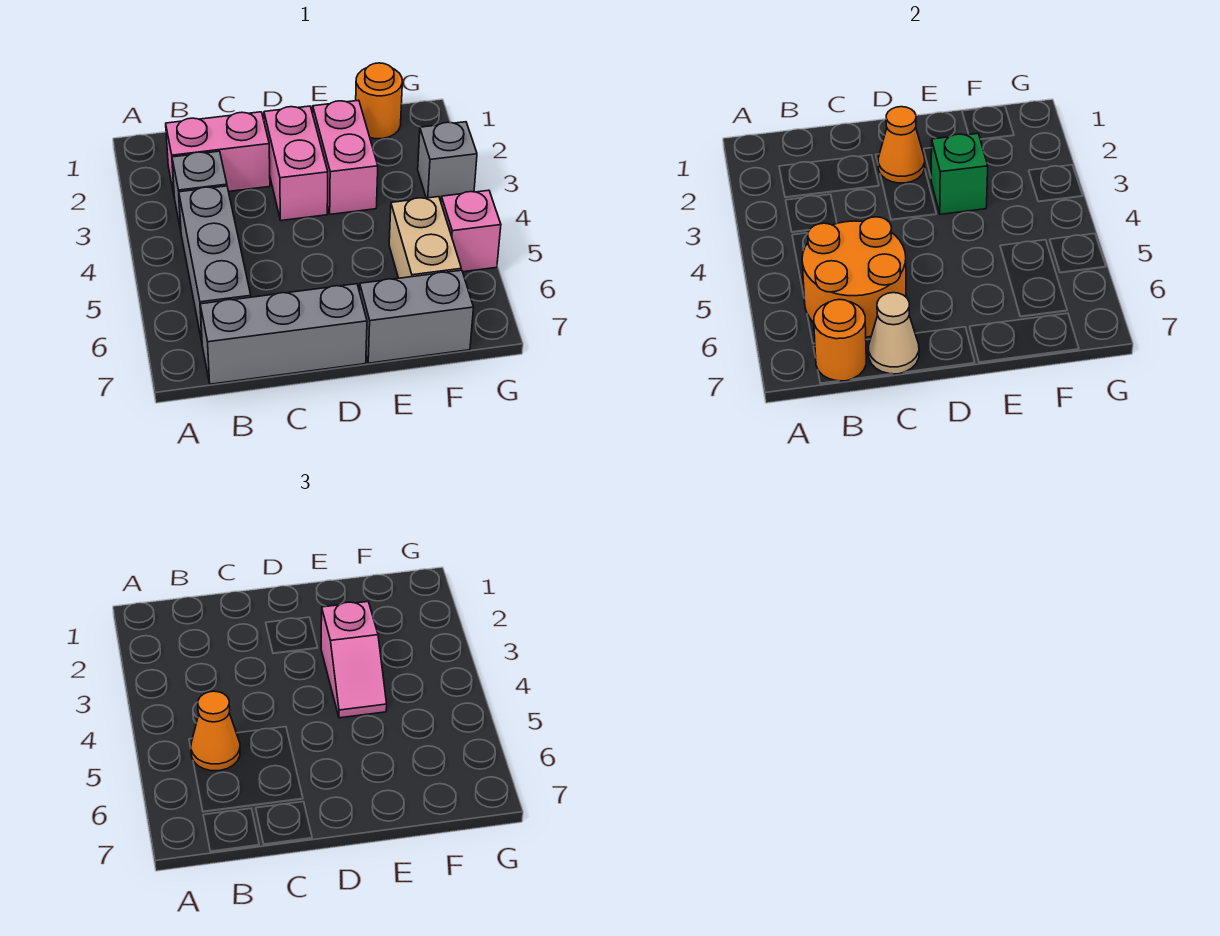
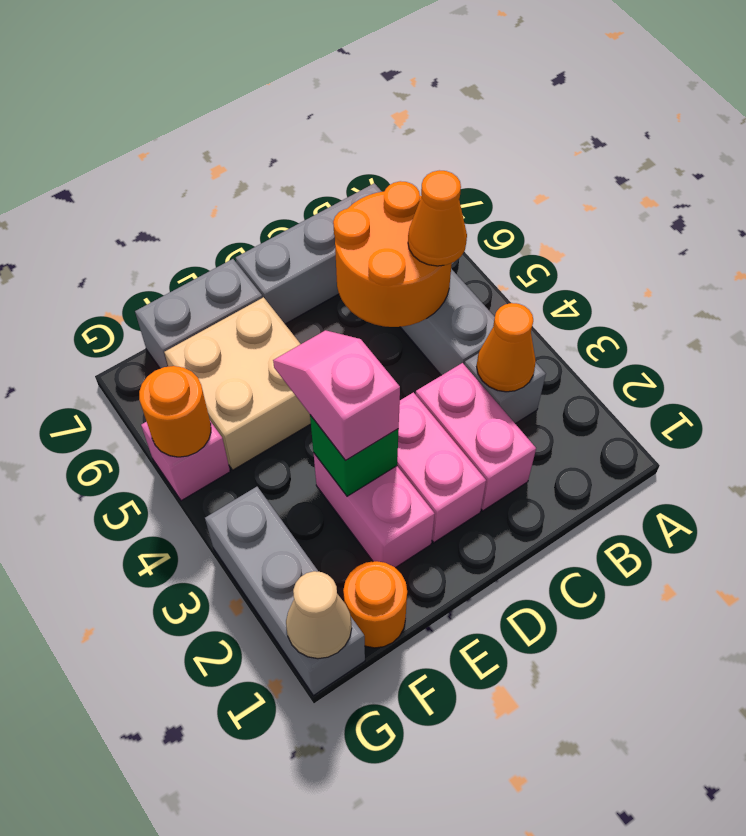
pink brick B2:C2 level 1 -> pink brick C2:C3 level 1
orange round brick B7 level 2 -> orange round brick G5 level 2
tan cone C7 level 2 -> tan cone G1 level 2
orange cone D2 level 2 -> orange cone B3 level 2
tan brick F5:F6 level 1 -> tan brick E5:F6 level 1
grey brick G3 level 1 -> grey brick G1:G3 level 1

